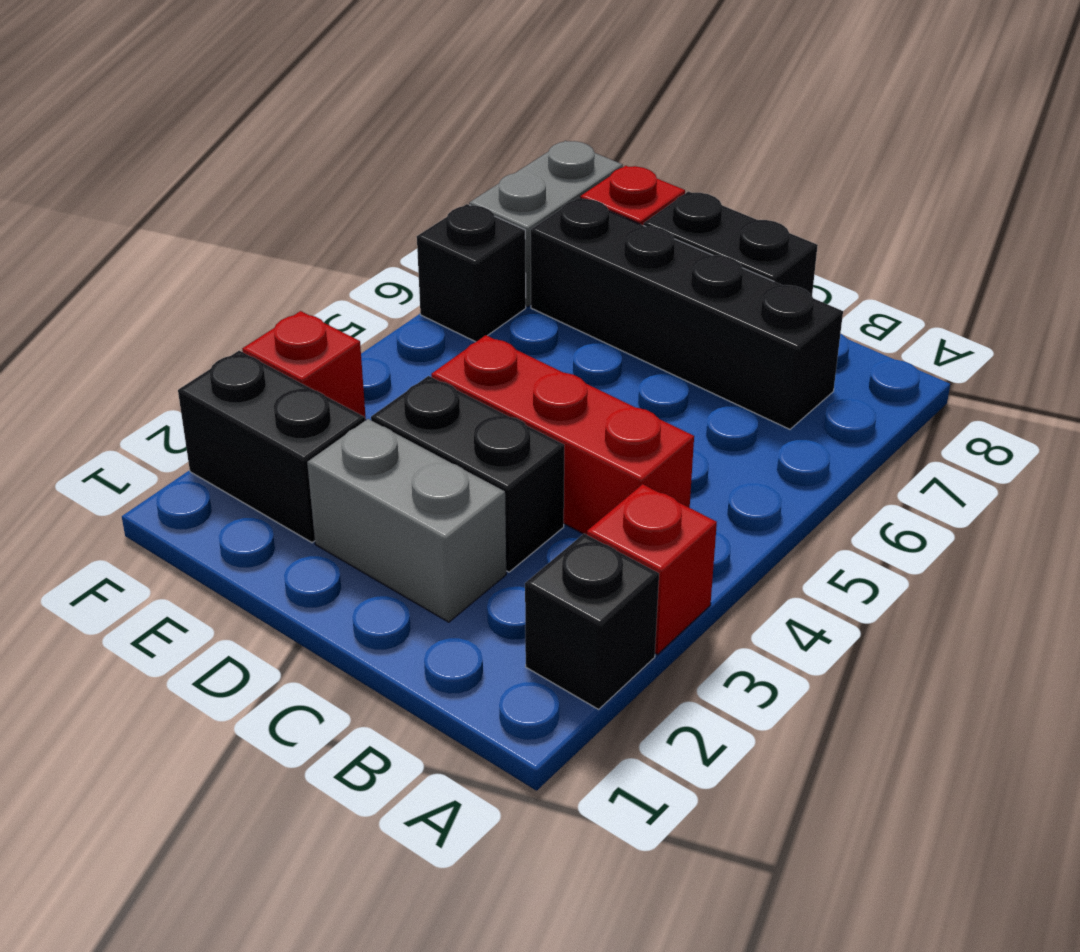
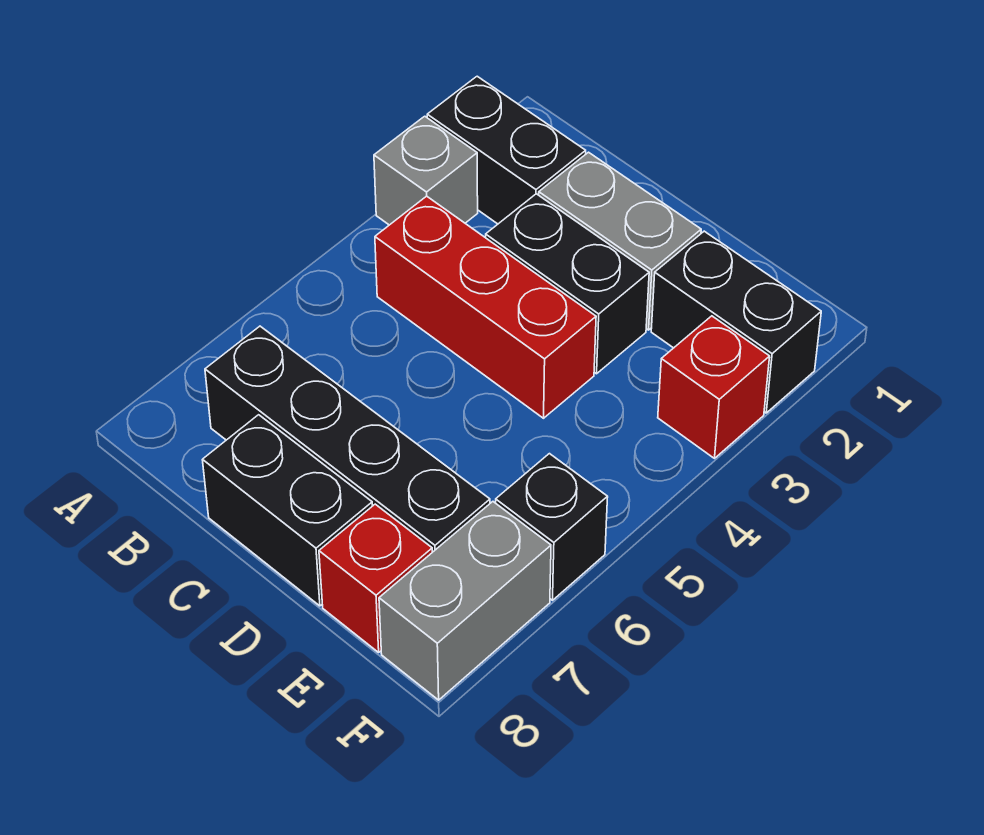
black brick A2 level 1 -> black brick A2:B2 level 1
red brick A3 level 1 -> grey brick A3 level 1

